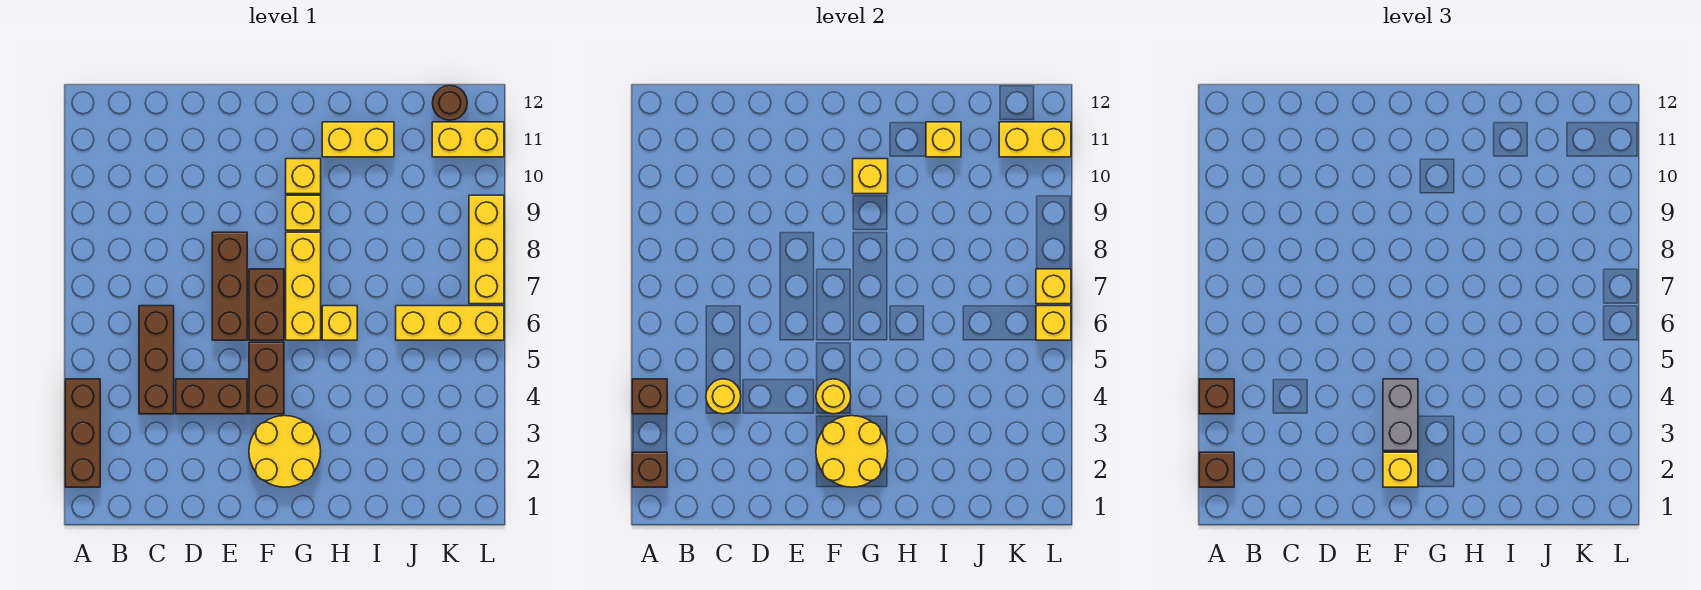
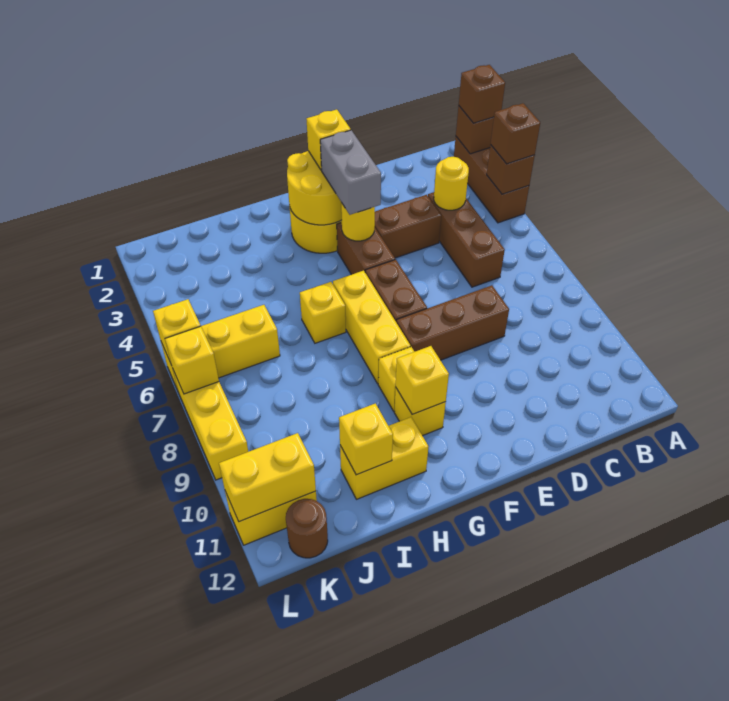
brown brick E6:E8 level 1 -> brown brick D8:F8 level 1

